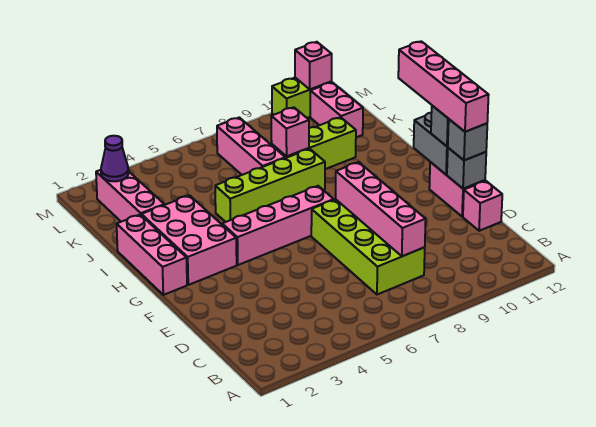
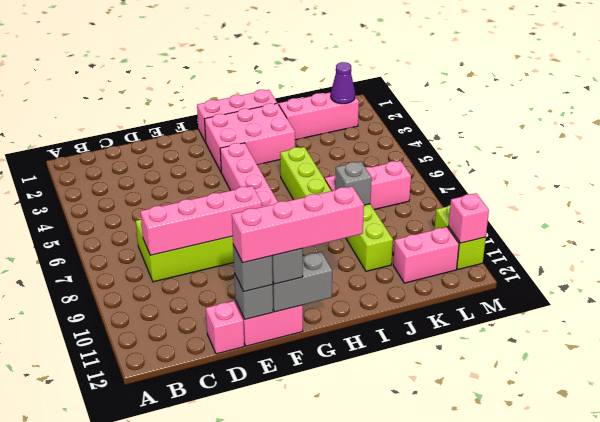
pink brick J8 level 2 -> grey brick J8 level 2

